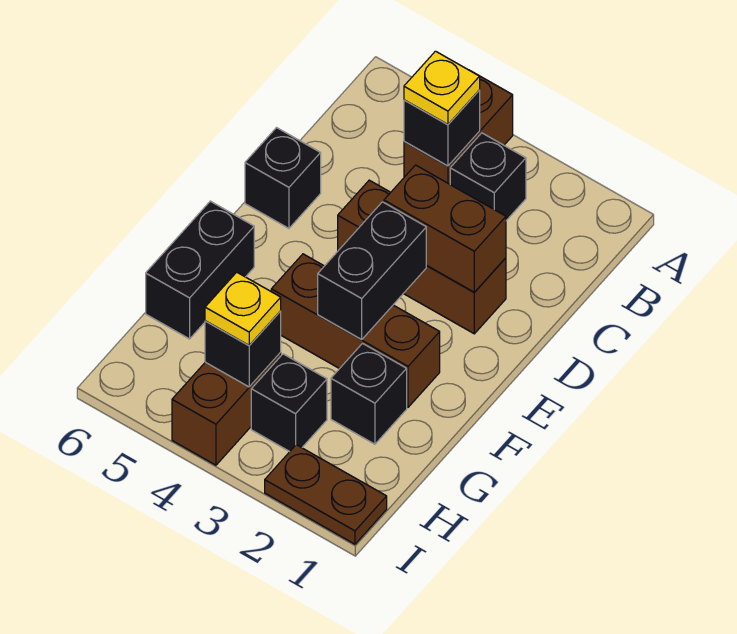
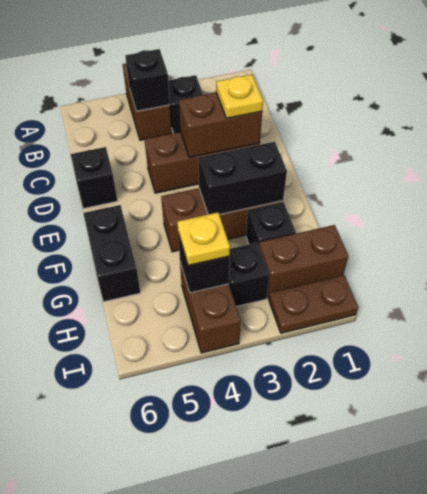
yellow plate B4 level 3 -> yellow plate D2 level 3
black brick E3:F3 level 2 -> black brick F2:F3 level 2
none -> brown brick H1:H2 level 1

